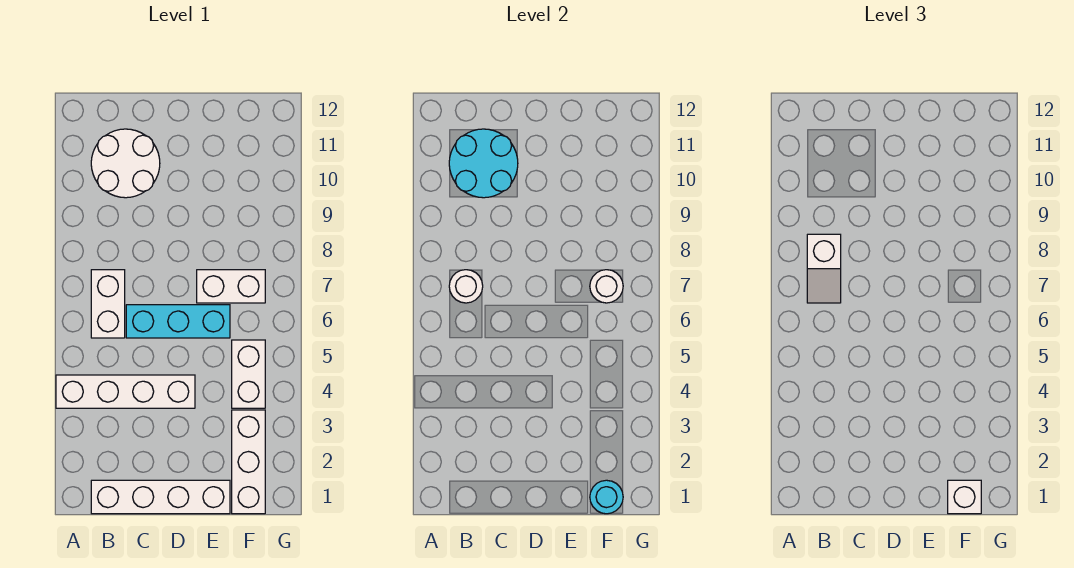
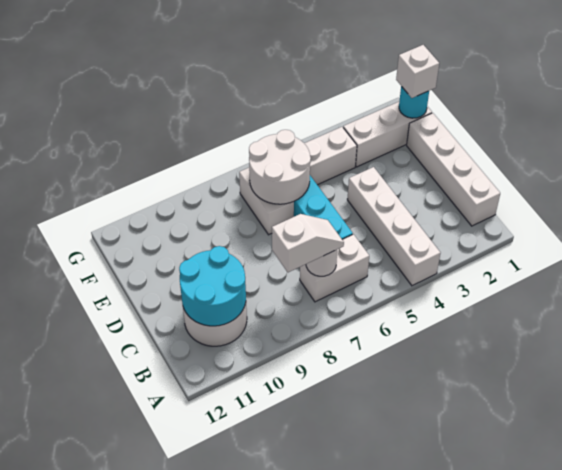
white round brick F7 level 2 -> white round brick E6:F7 level 2

